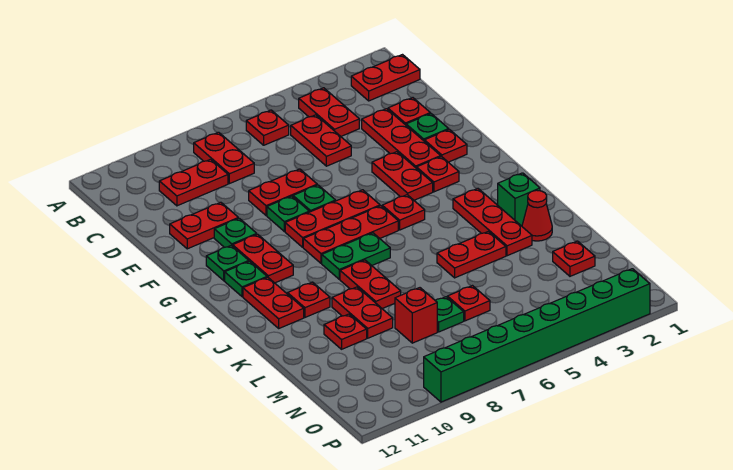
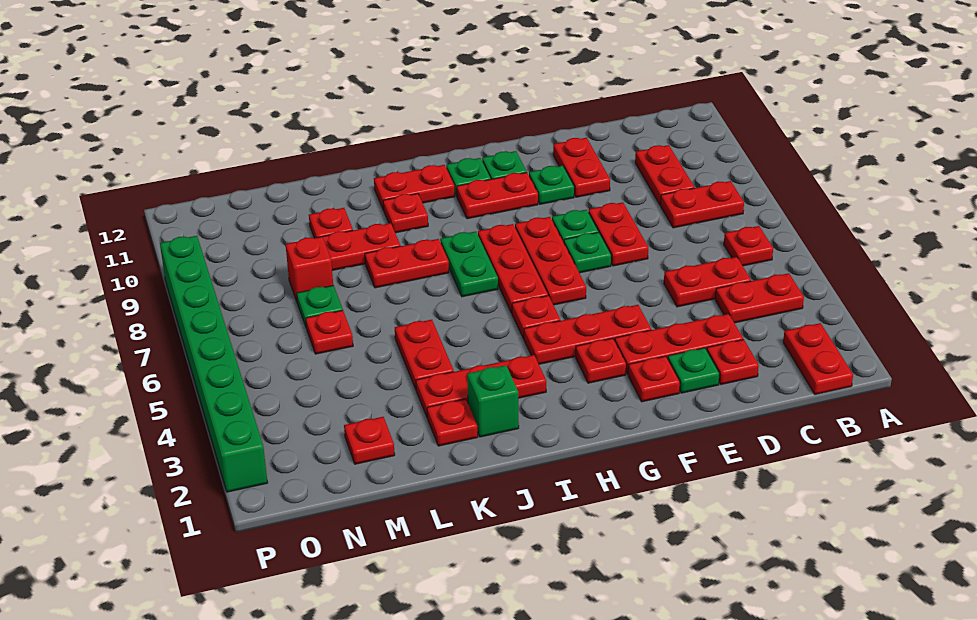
red plate F4:G4 level 1 -> red plate F4:H4 level 1
red cone K2 level 1 -> red plate K2 level 1

